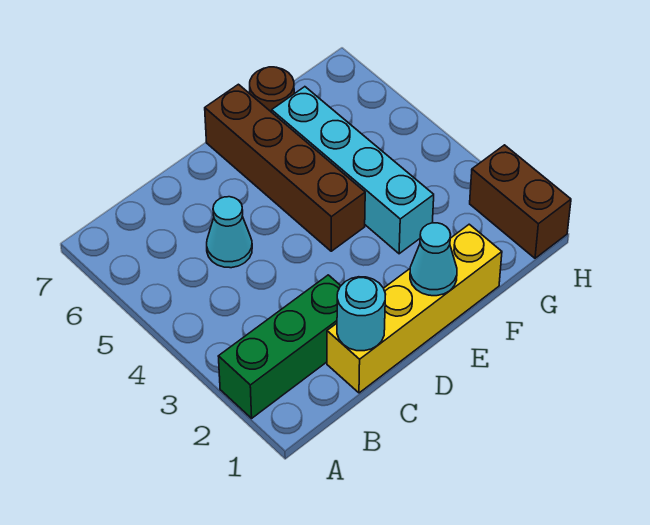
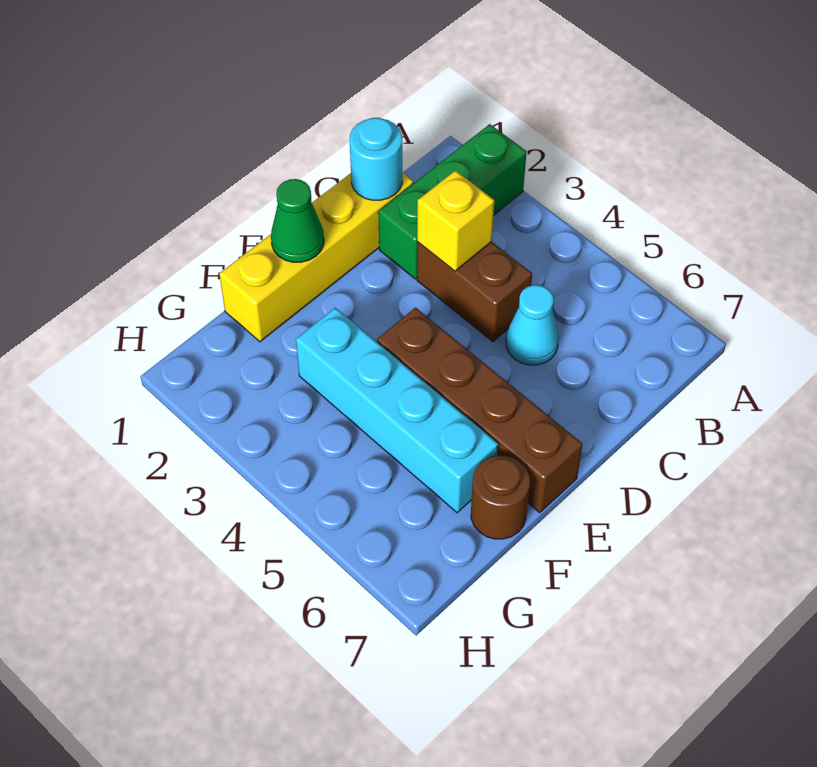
none -> yellow brick C3 level 2
cyan cone E1 level 2 -> green cone E1 level 2
brown brick H1:H2 level 1 -> brown brick C3:C4 level 1

